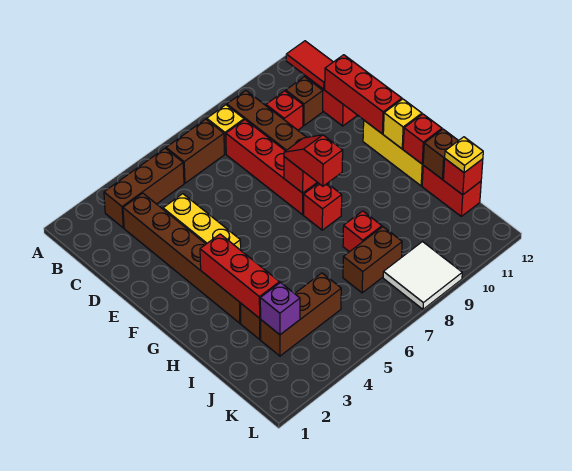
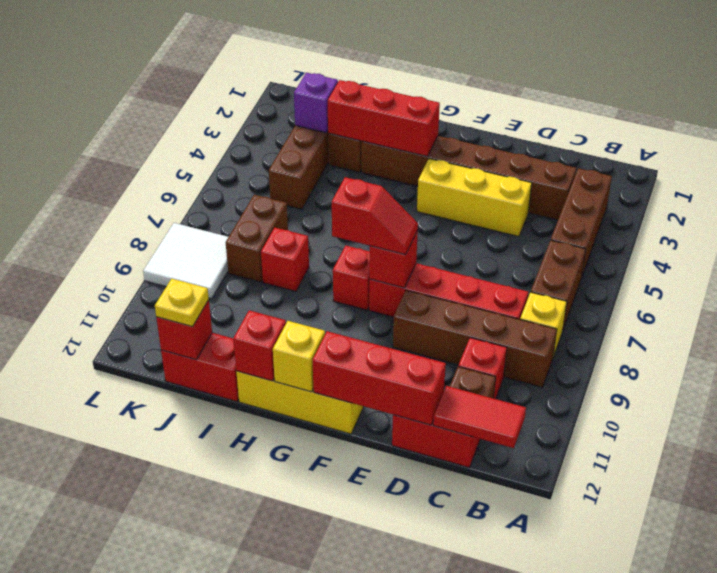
brown brick I12 level 2 -> none

